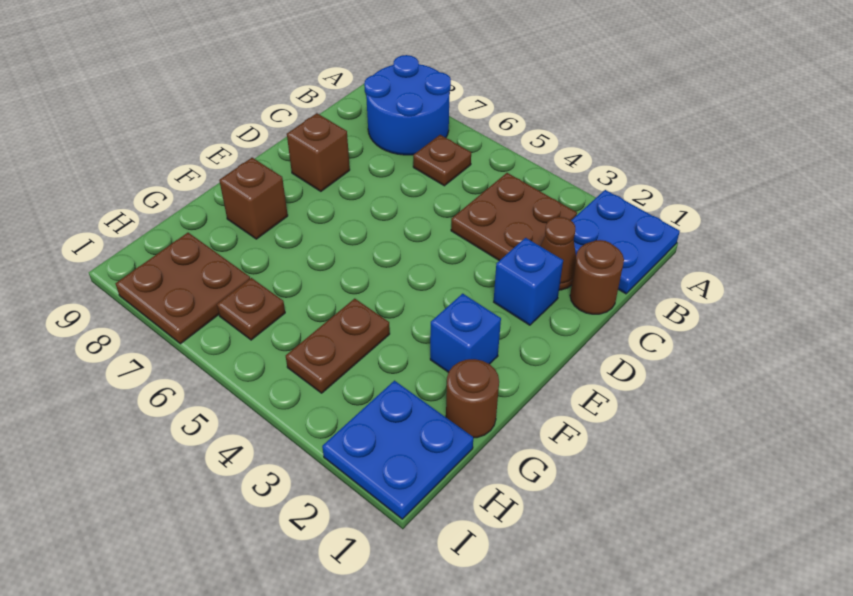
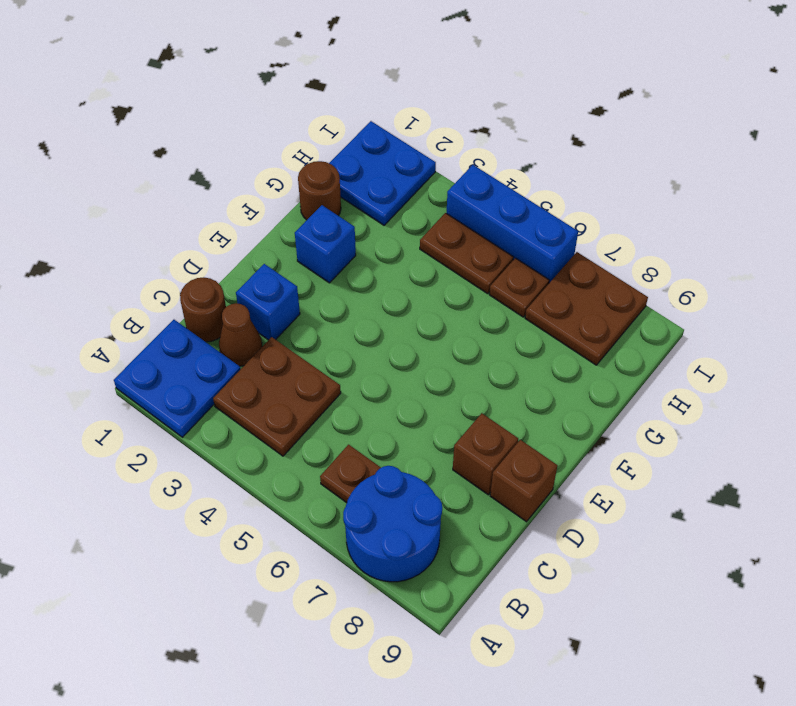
brown brick F8 level 1 -> brown brick D9 level 1
brown plate G4:H4 level 1 -> brown plate H4:H5 level 1
none -> blue brick I4:I6 level 1

